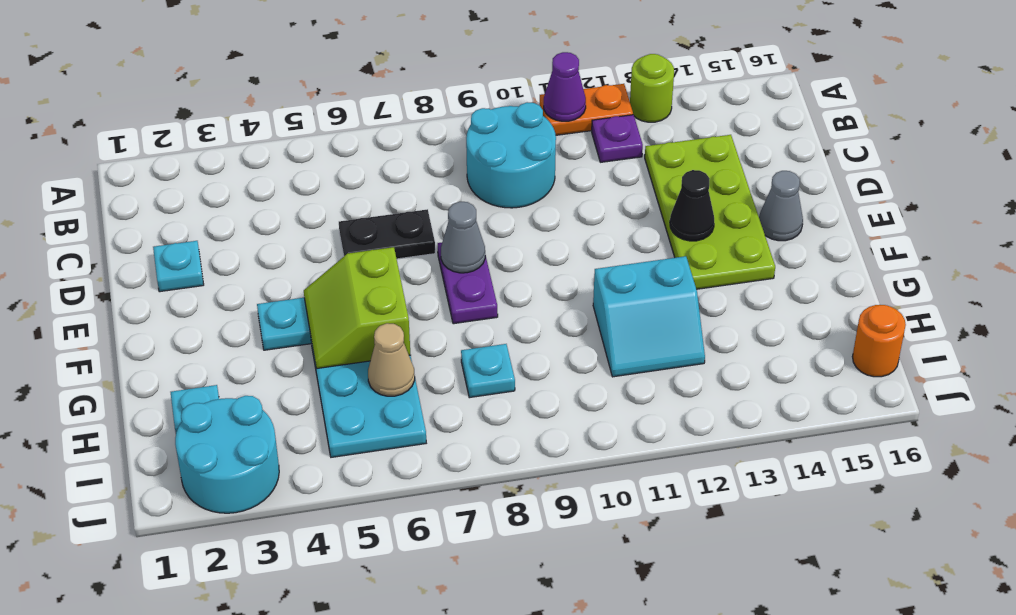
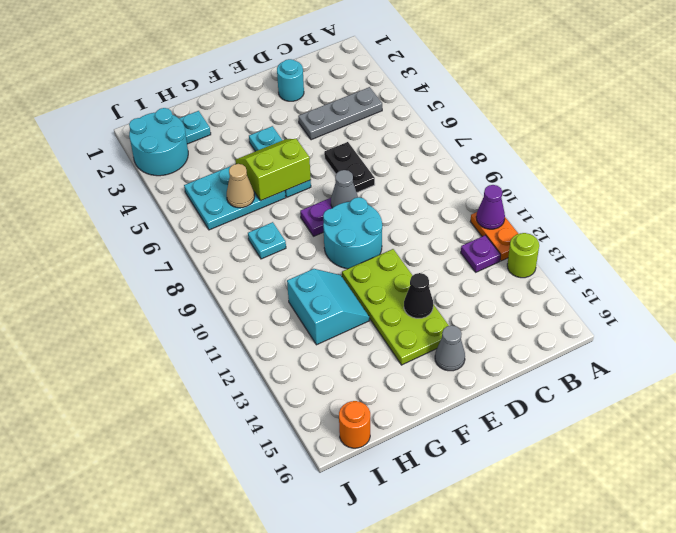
none -> grey plate B4:D4 level 1
cyan round brick B9:C10 level 1 -> cyan round brick E9:F10 level 1
lime plate C13:F14 level 1 -> lime plate E11:F14 level 1
cyan plate D2 level 1 -> cyan round brick D2 level 1
cyan slope G11:H12 level 1 top G -> cyan slope G11:H12 level 1 top H

